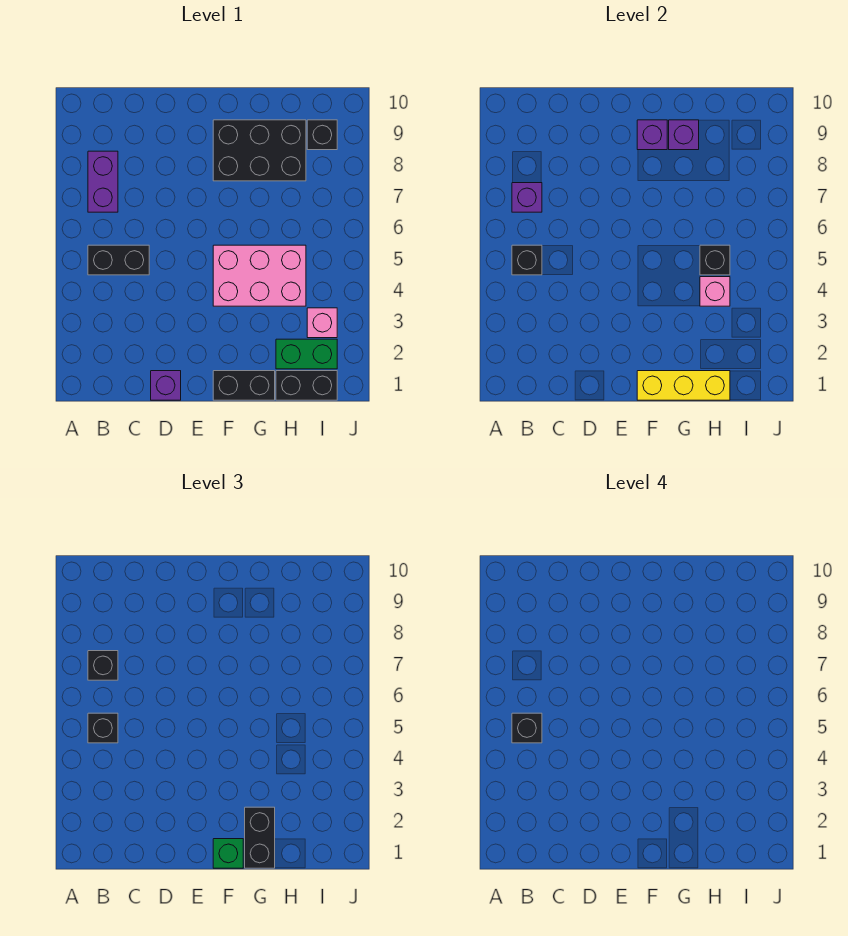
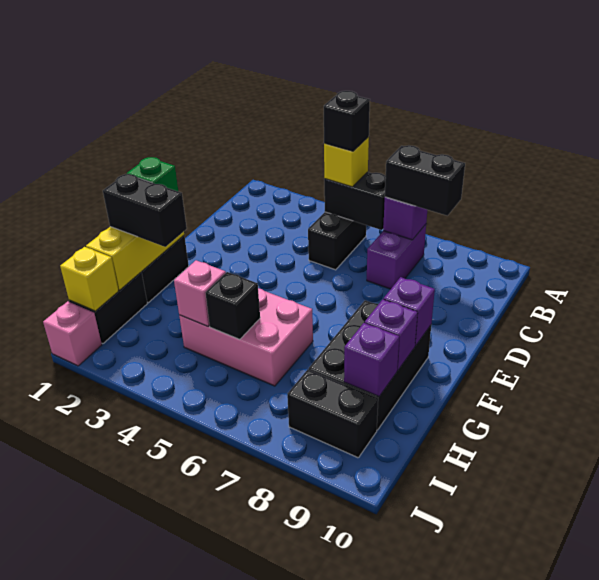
black brick B5 level 2 -> black brick B5:B6 level 2
black brick B5 level 3 -> yellow brick B5 level 3
purple brick B7:B8 level 1 -> purple brick B7:C7 level 1
black brick B7 level 3 -> black brick B7:B8 level 3
purple brick D1 level 1 -> purple brick H9 level 2
pink brick F4:H5 level 1 -> pink brick G4:H6 level 1
green brick H2:I2 level 1 -> none
none -> yellow brick I1 level 2
pink brick I3 level 1 -> pink brick J1 level 1
black brick I9 level 1 -> black brick I8:I9 level 1

